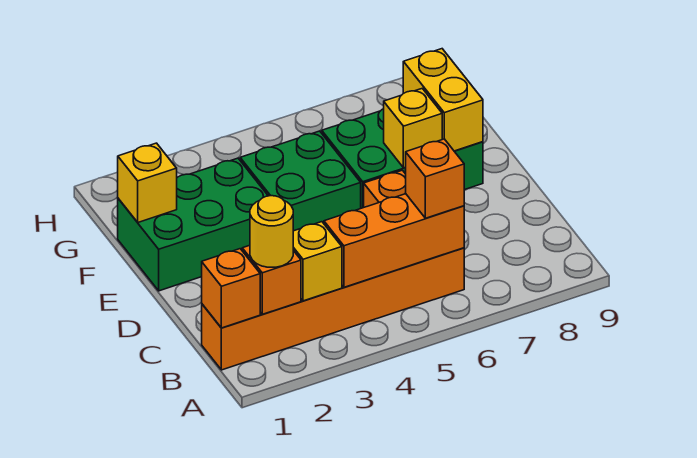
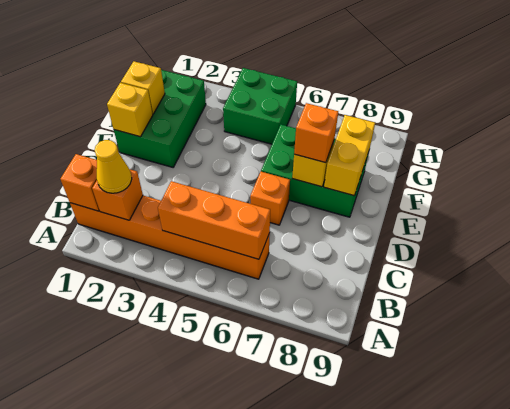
yellow round brick B2 level 3 -> yellow cone B2 level 3
yellow brick B3 level 2 -> yellow brick E1 level 2
orange brick B6 level 3 -> orange brick E7 level 3
green brick E1:F3 level 1 -> green brick E1:G2 level 1
green brick E4:F5 level 1 -> green brick G4:H5 level 1

